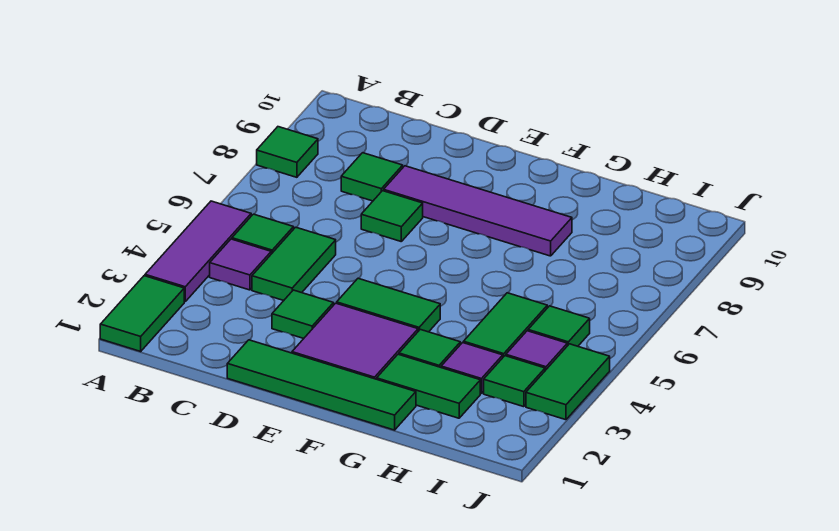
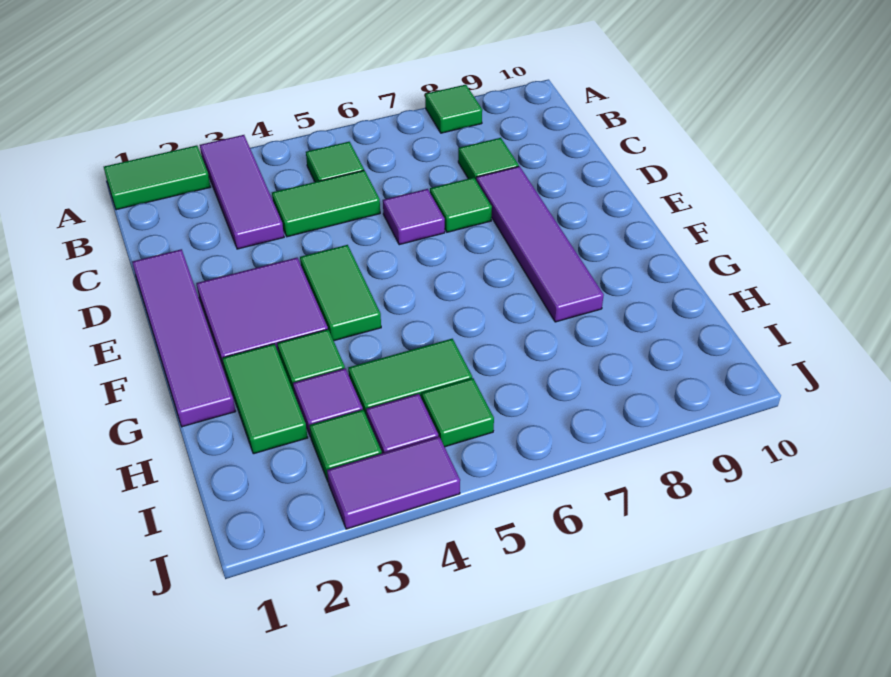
purple tile A3:A5 level 1 -> purple tile A3:C3 level 1
purple tile B4 level 1 -> purple tile D6 level 1
green tile D1:G1 level 1 -> purple tile D1:G1 level 1
green tile D3 level 1 -> none
green tile J3:J4 level 1 -> purple tile J3:J4 level 1

